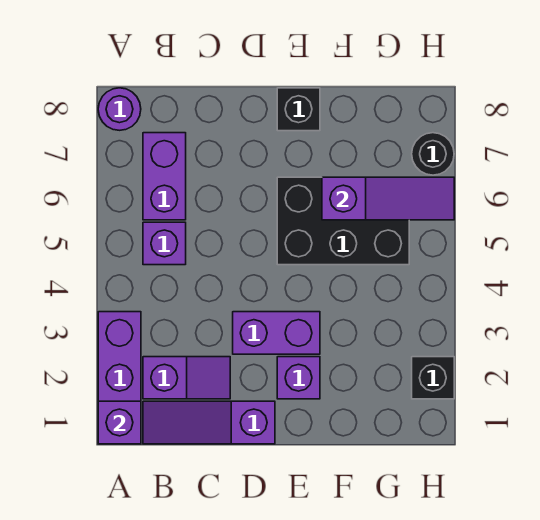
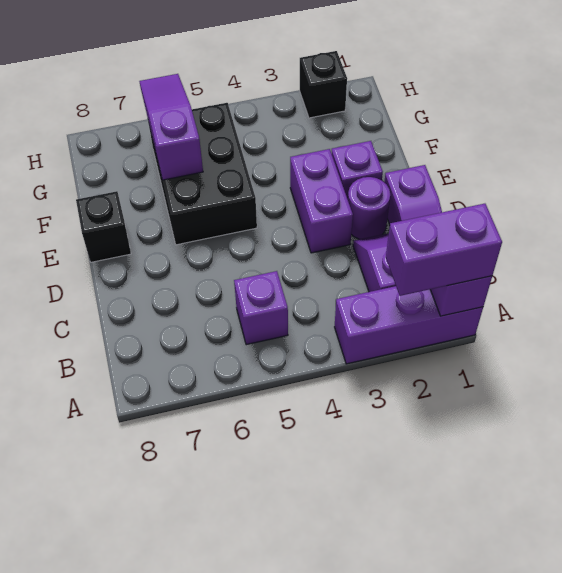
purple round brick A8 level 1 -> purple round brick D2 level 1
purple brick B6:B7 level 1 -> purple brick A1:A2 level 3
black round brick H7 level 1 -> none

